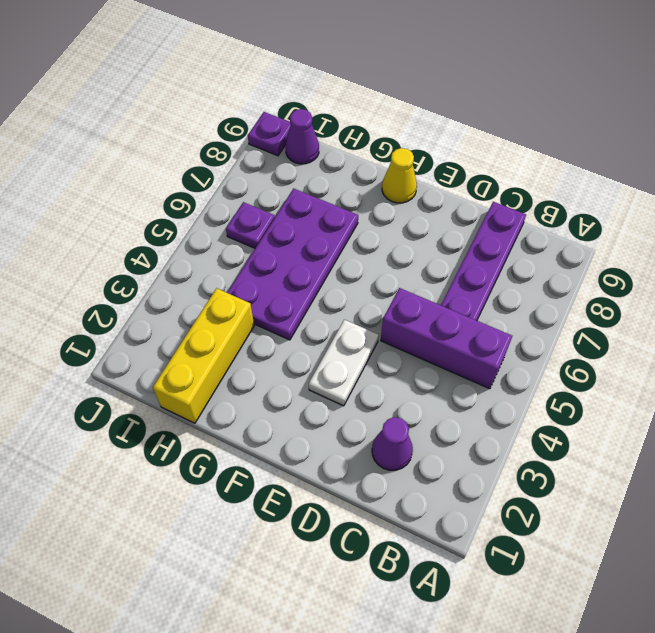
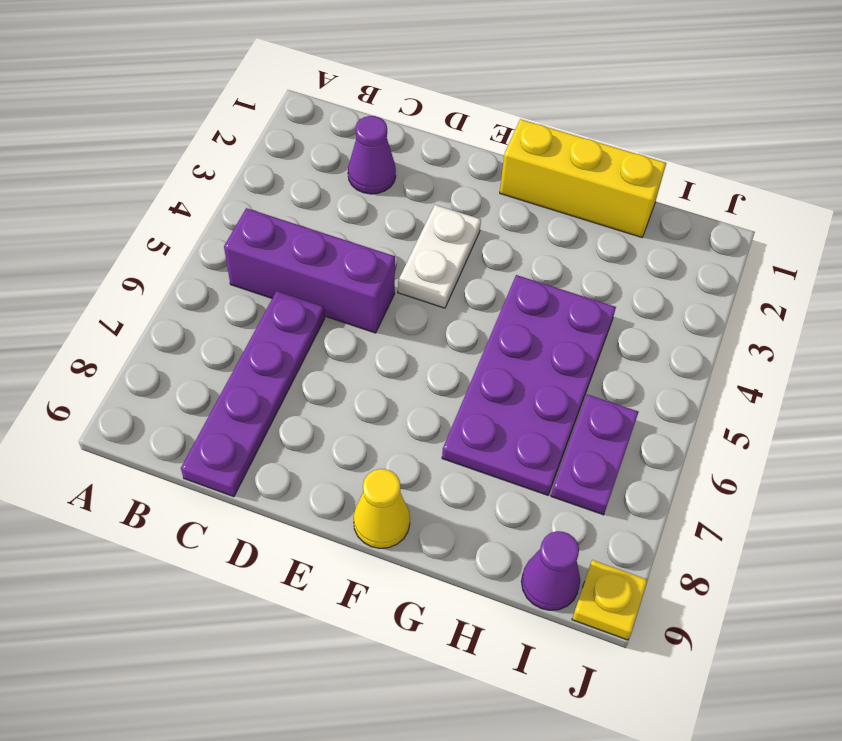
yellow brick H1:H3 level 1 -> yellow brick F1:H1 level 1
purple plate I6 level 1 -> purple plate I6:I7 level 1
purple plate J9 level 1 -> yellow plate J9 level 1

